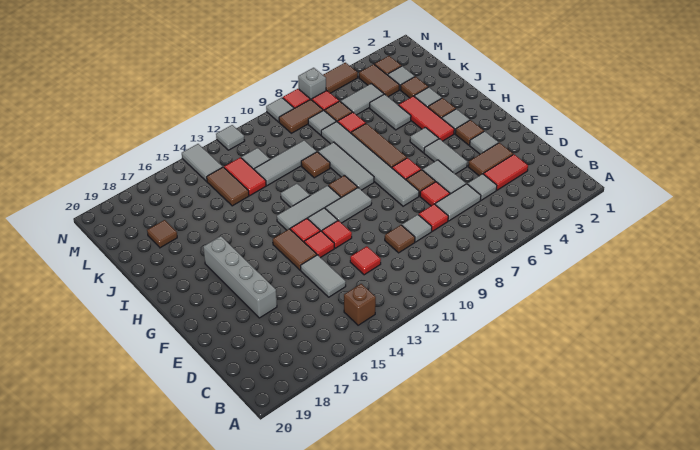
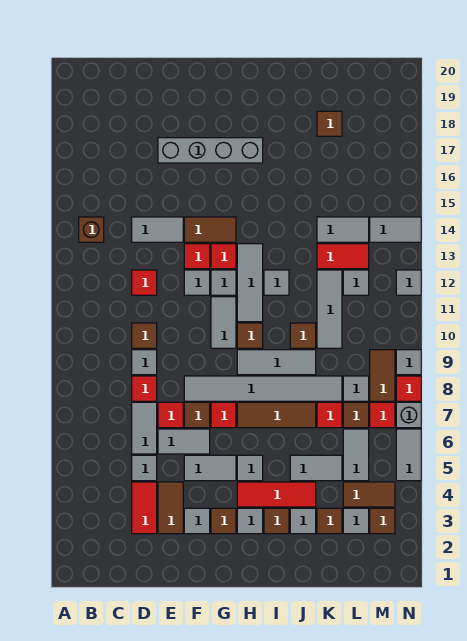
red tile F12 level 1 -> grey tile F12 level 1
brown tile K14:L14 level 1 -> grey tile K14:L14 level 1
brown tile N5:N6 level 1 -> grey tile N5:N6 level 1

